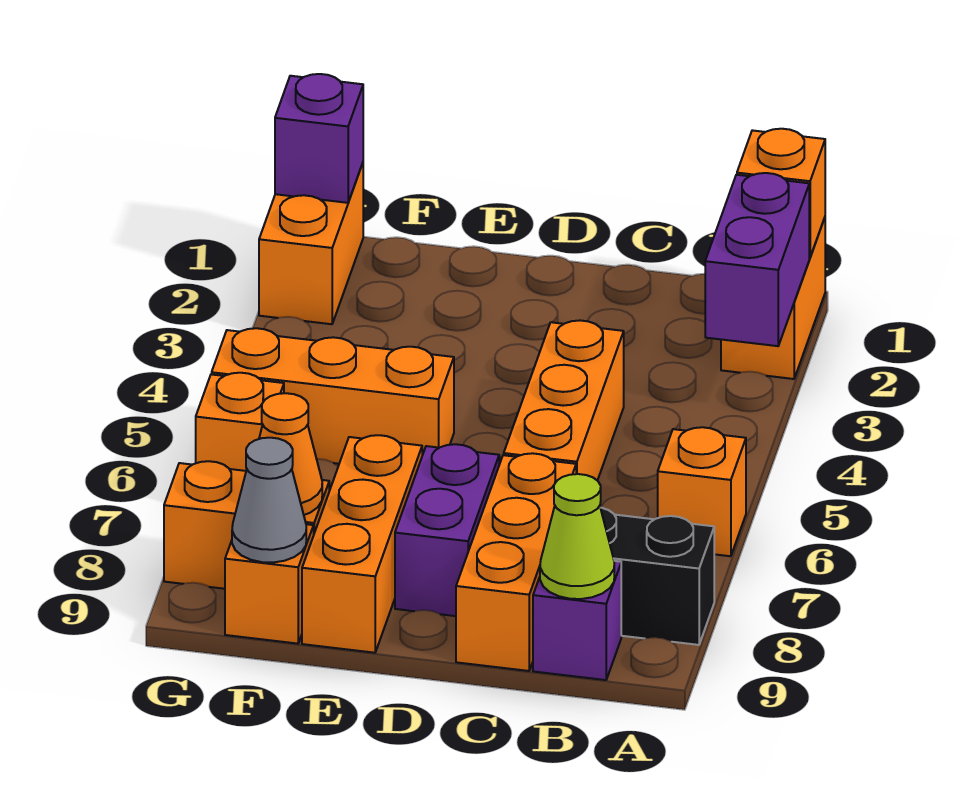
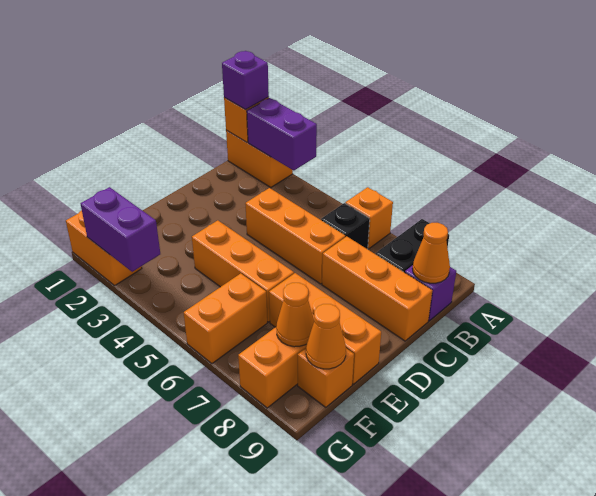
none -> black brick B6 level 1
lime cone B9 level 2 -> orange cone B9 level 2
purple brick D7:D8 level 1 -> purple brick G2:G3 level 2
orange brick E5:G5 level 1 -> orange brick E4:E6 level 1
grey cone F9 level 2 -> orange cone F9 level 2
purple brick G1 level 2 -> purple brick A1 level 3
orange brick G6 level 1 -> orange brick F6:G6 level 1

